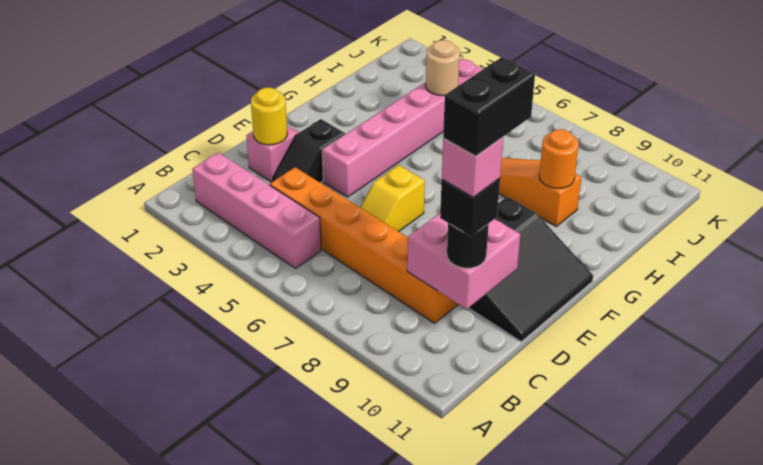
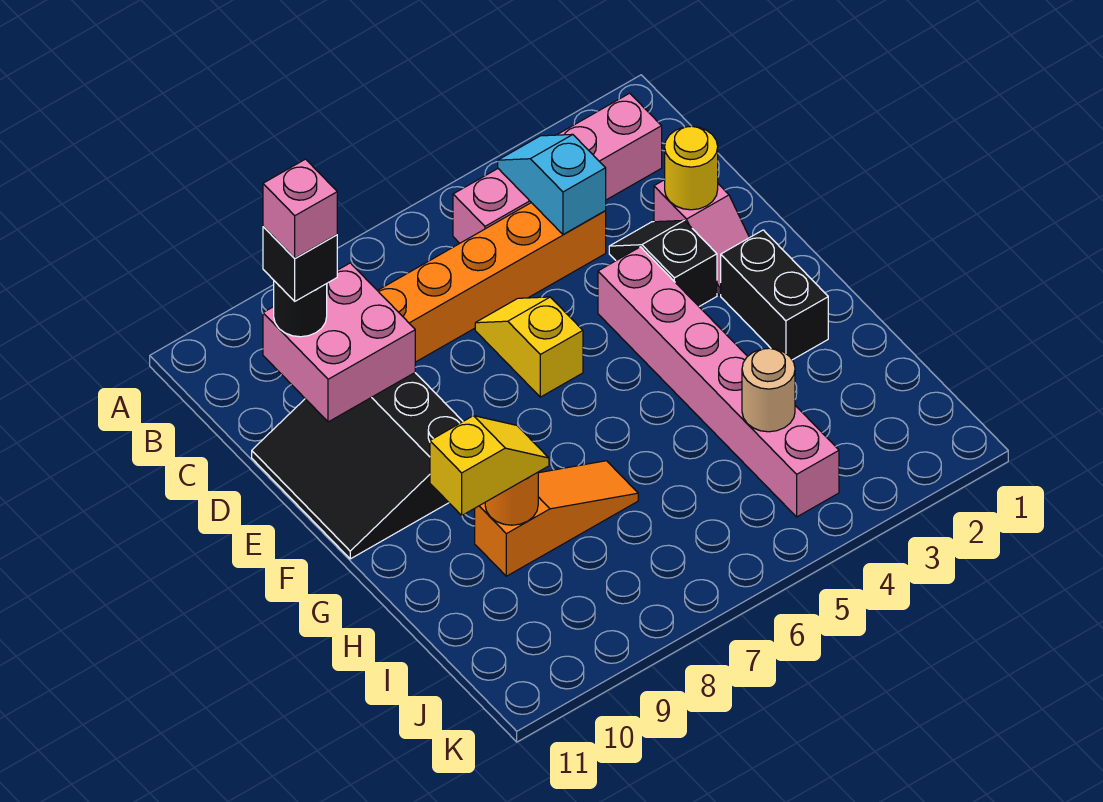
none -> cyan slope B4:C4 level 2 top C
black brick C10:D10 level 6 -> black brick F2:G2 level 1
none -> yellow slope H9:H10 level 3 top 10

